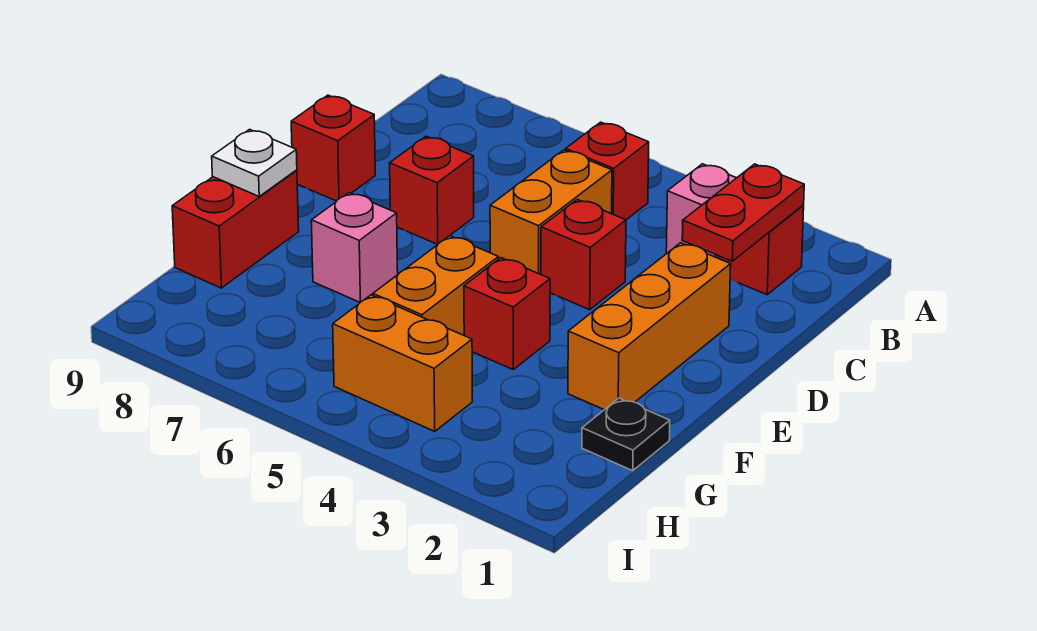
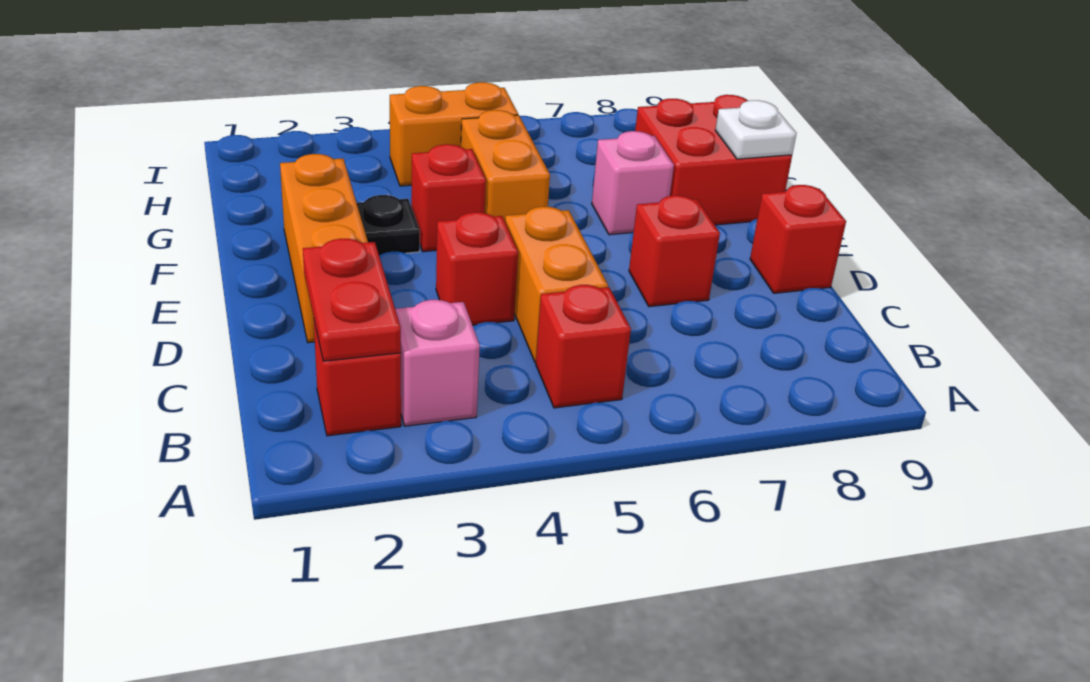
red brick F9:G9 level 1 -> red brick F8:G9 level 1
black plate G1 level 1 -> black plate F3 level 1

